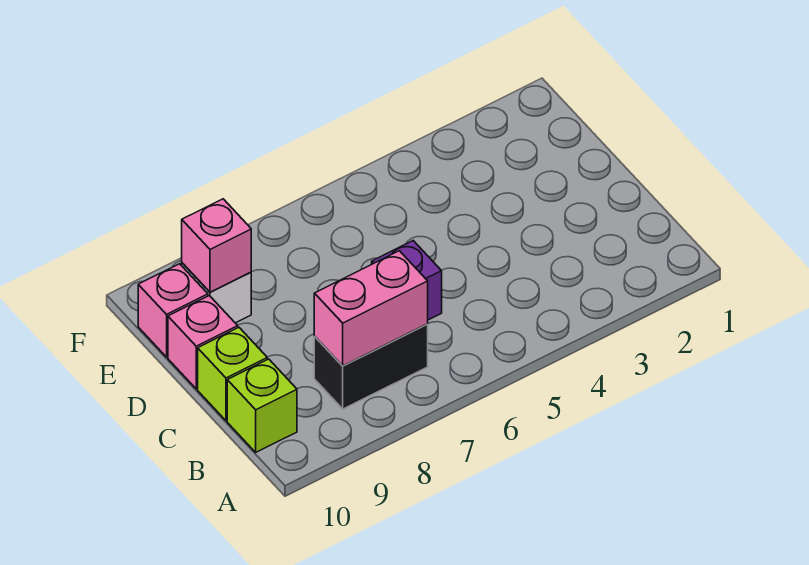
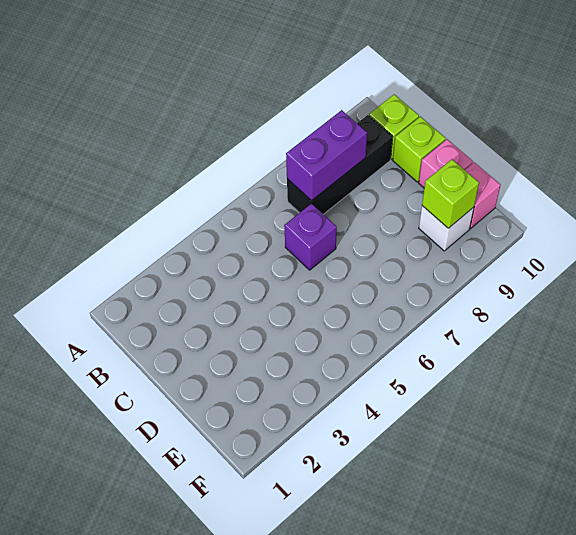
black brick B7:B8 level 1 -> black brick B7:B9 level 1
pink brick B7:B8 level 2 -> purple brick B7:B8 level 2
pink brick E9 level 2 -> lime brick E9 level 2

